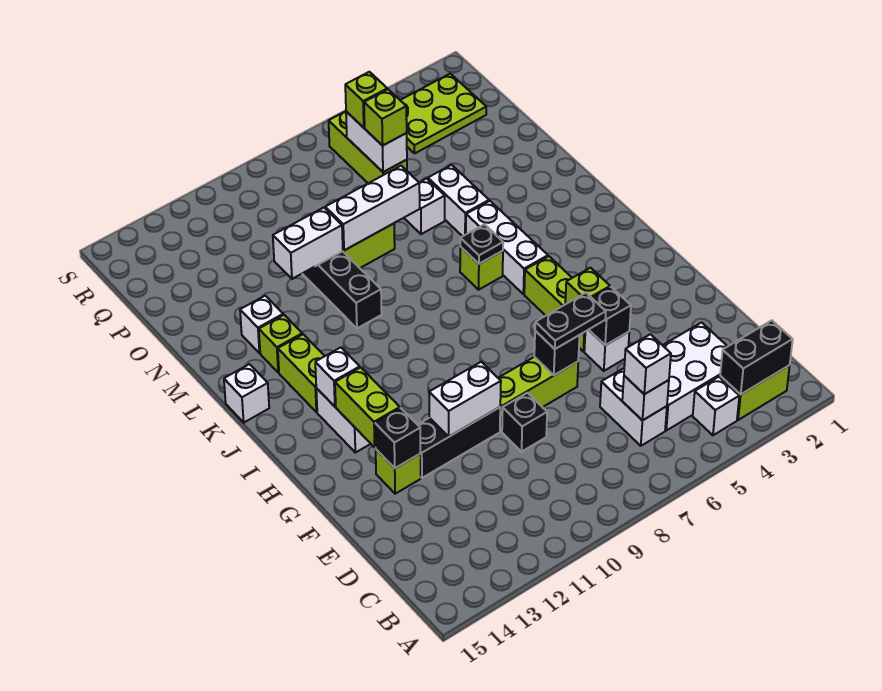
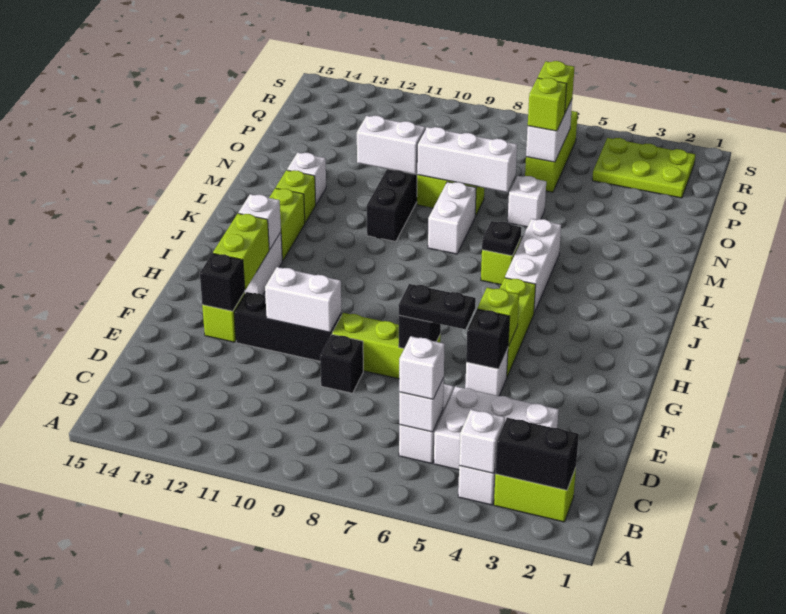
white brick K15 level 1 -> white brick B4 level 2
white brick M5:N5 level 1 -> white brick L8:M8 level 1

